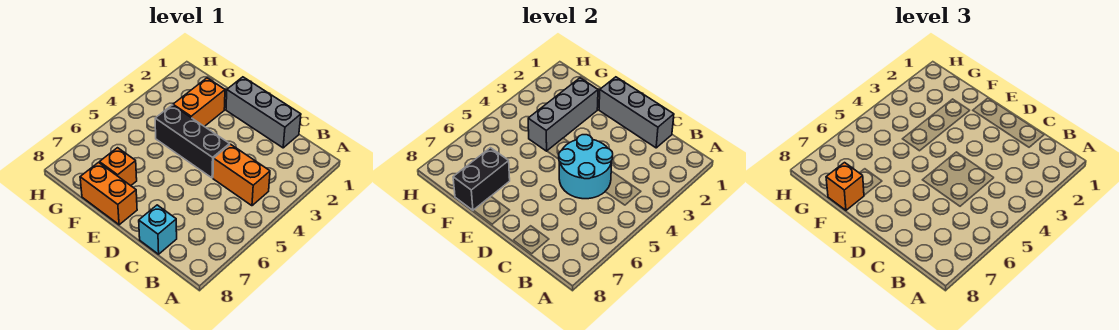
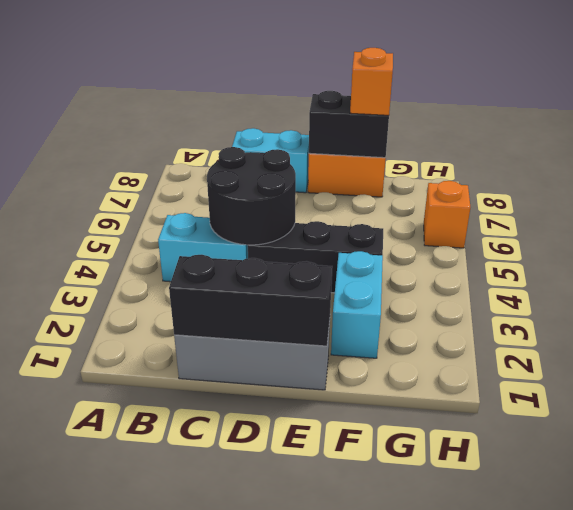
orange brick B4:C4 level 1 -> cyan brick B4:C4 level 1
grey brick C1:E1 level 2 -> black brick C1:E1 level 2
cyan round brick C4:D5 level 2 -> black round brick C4:D5 level 2
cyan brick C8 level 1 -> cyan brick C8:D8 level 1
orange brick F2:F3 level 1 -> cyan brick F2:F3 level 1
grey brick F2:F4 level 2 -> none
orange brick F7 level 1 -> orange brick H6 level 1
black brick F7:F8 level 2 -> black brick E8:F8 level 2

